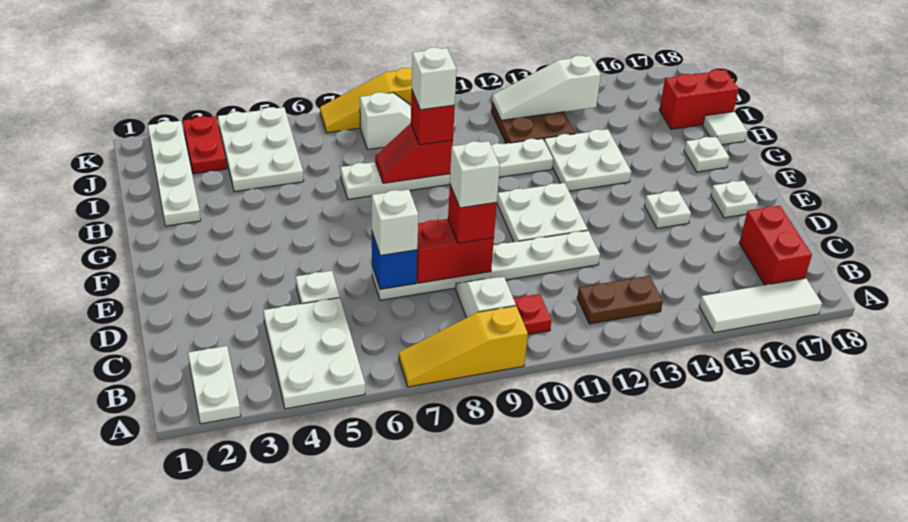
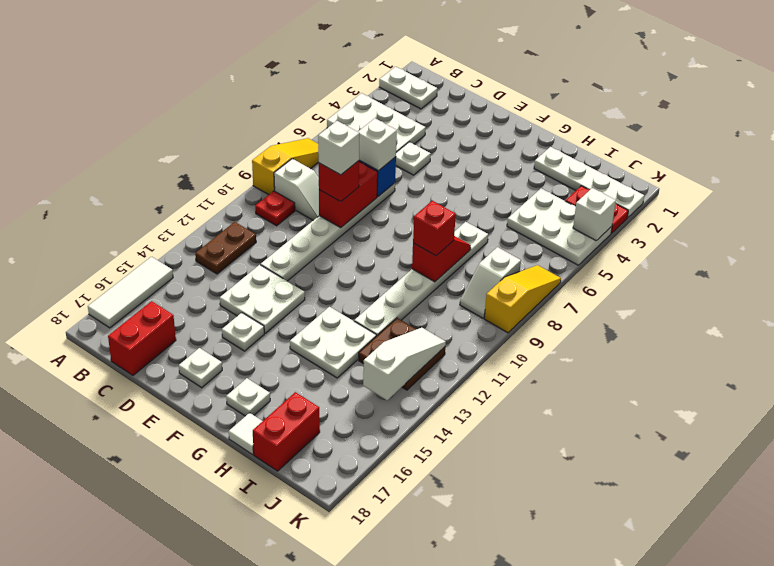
red brick B17:C17 level 1 -> red brick C17:C18 level 1
white plate E11:F12 level 1 -> white plate D13:E14 level 1
white brick H9 level 4 -> white brick K4 level 2

